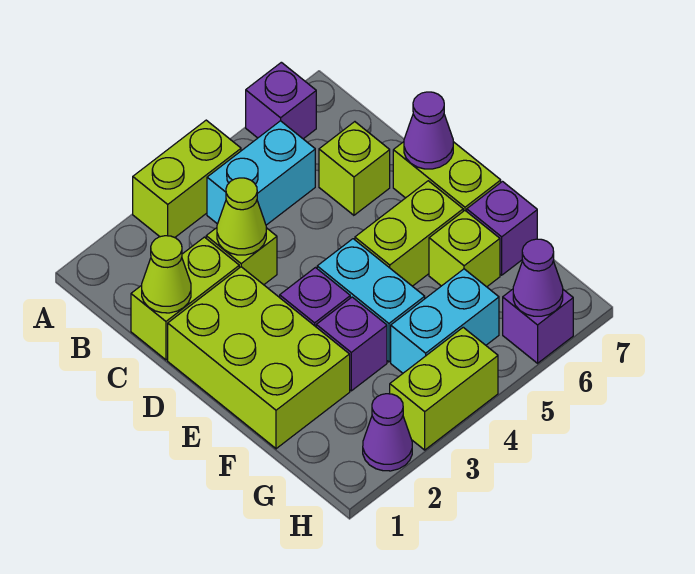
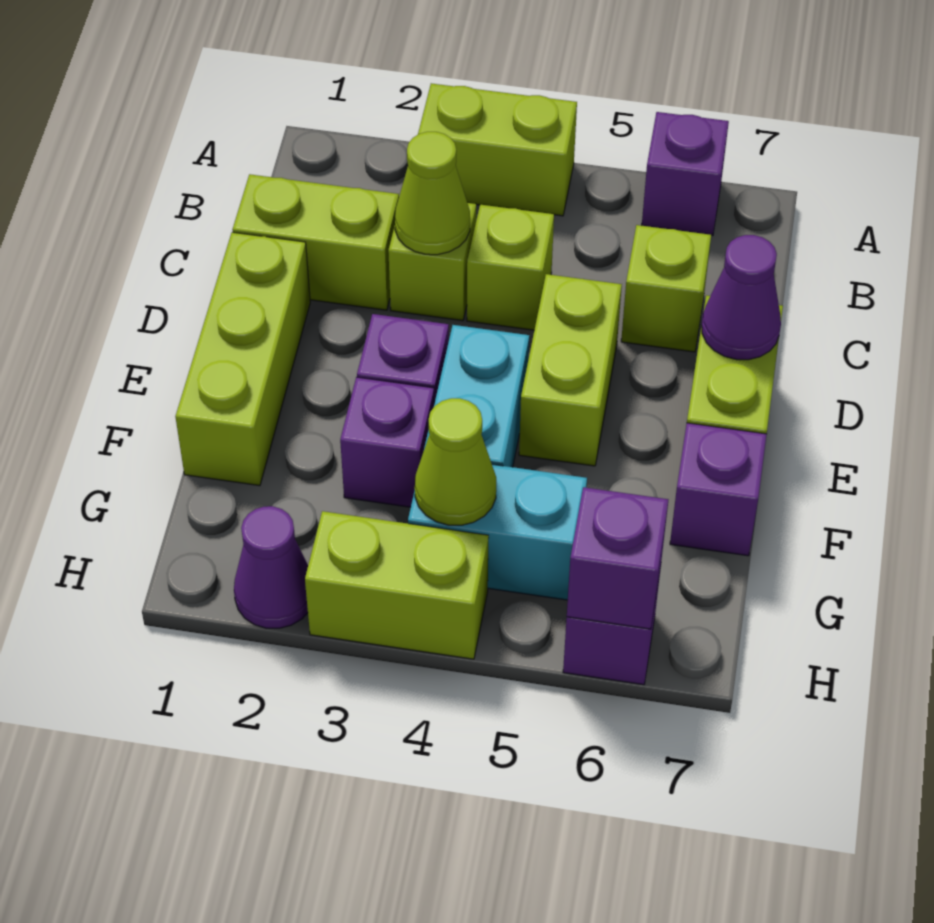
cyan brick B4:B5 level 1 -> none
lime cone C1 level 2 -> lime cone G4 level 2
lime brick D1:F2 level 1 -> lime brick D1:F1 level 1
lime brick E5:E6 level 1 -> lime brick D5:E5 level 1
lime brick F6 level 1 -> lime brick C4 level 1
purple cone H6 level 2 -> purple brick H6 level 2

